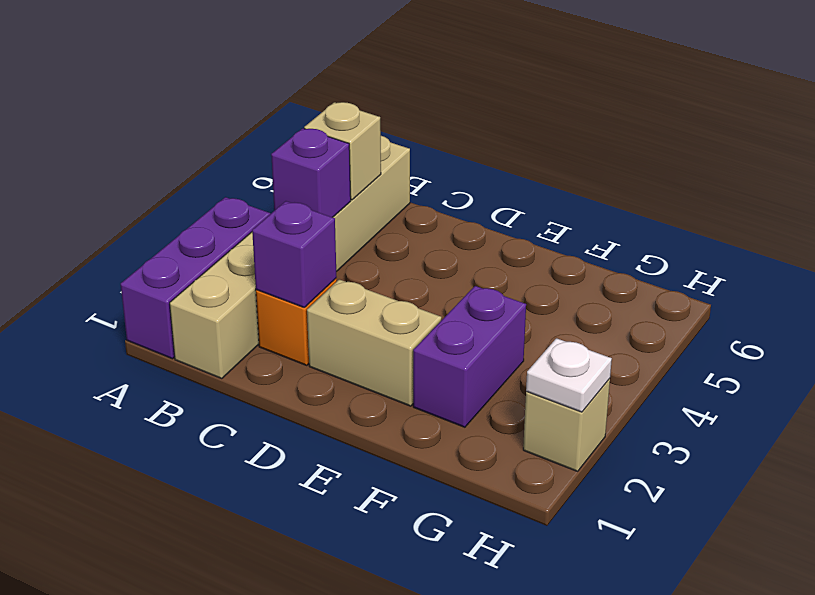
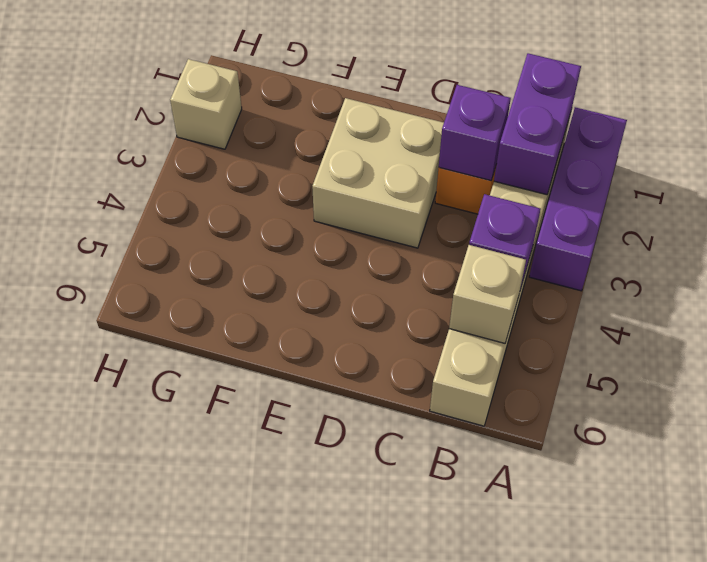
tan brick D2:E2 level 1 -> tan brick D2:E3 level 1
purple brick F2:F3 level 1 -> purple brick B1:B2 level 2
white plate H2 level 2 -> none

